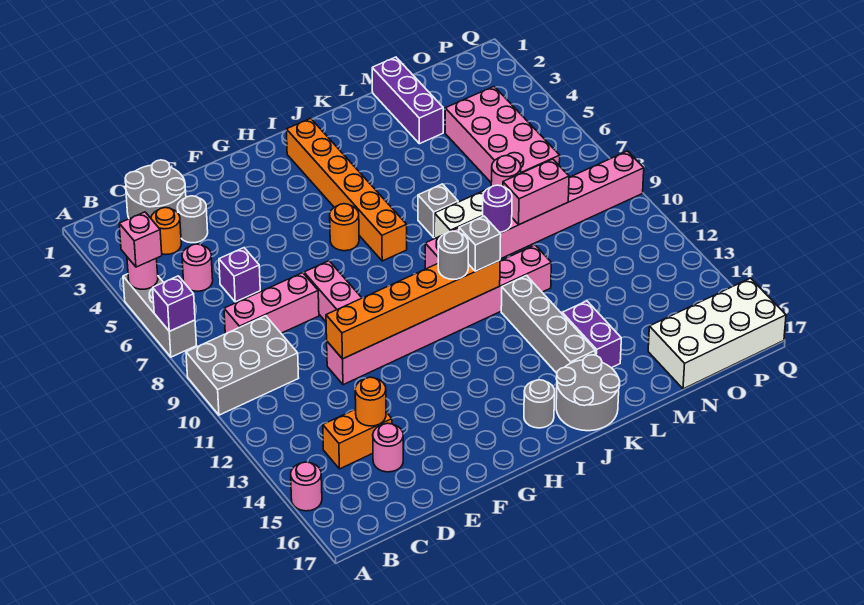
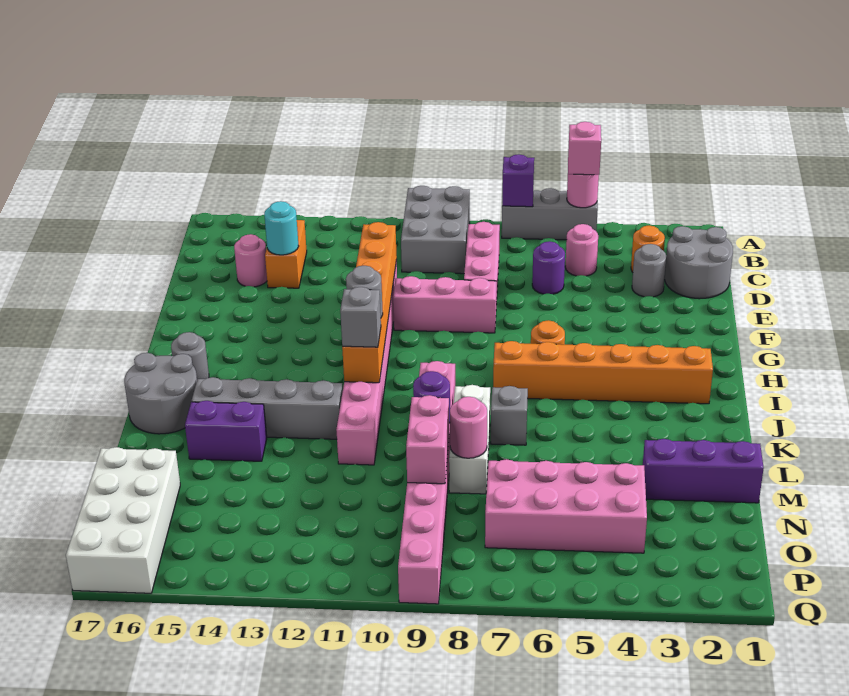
pink round brick A15 level 1 -> none
purple brick D6 level 1 -> purple round brick D6 level 1
orange round brick D14 level 2 -> cyan round brick D14 level 2

